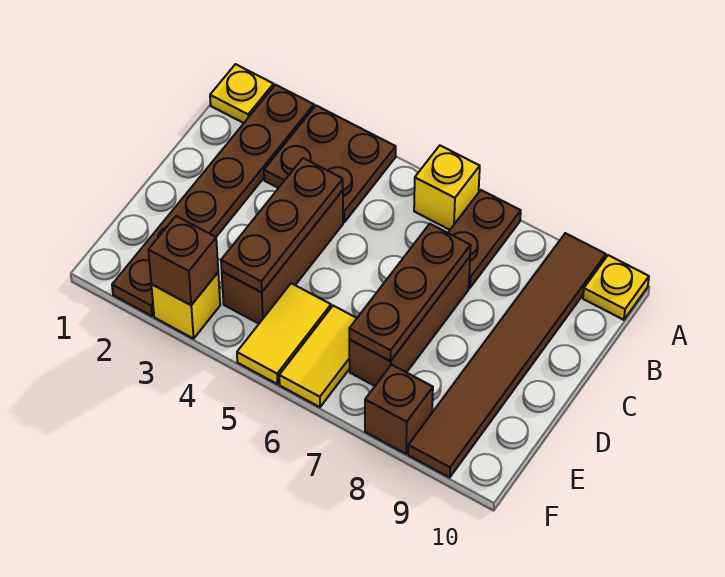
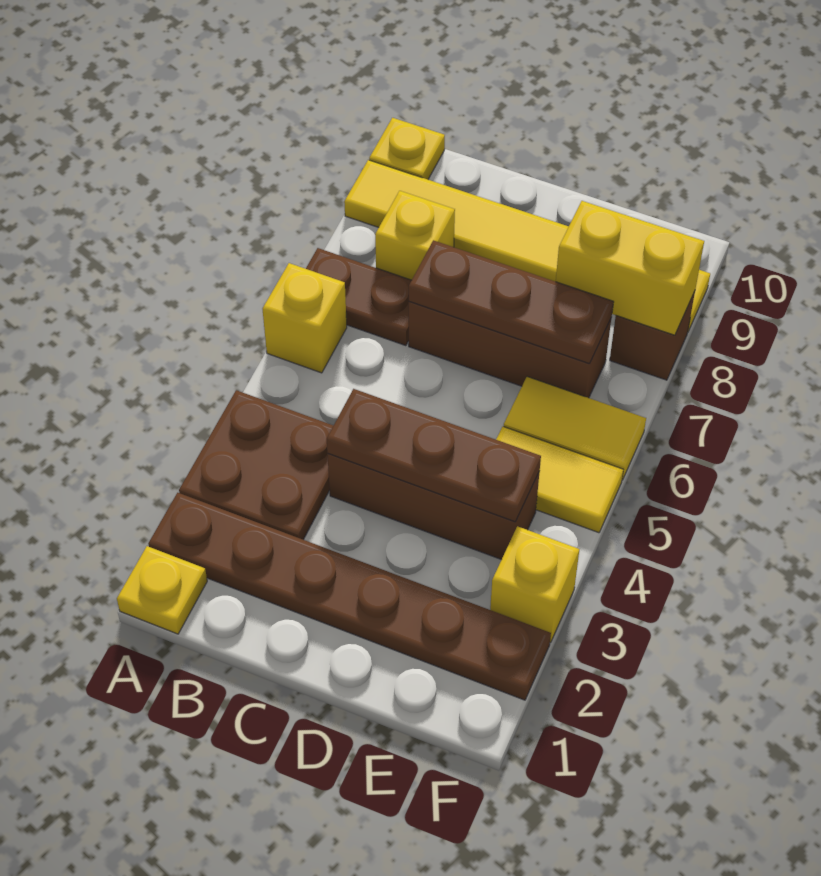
brown tile A9:F9 level 1 -> yellow tile A9:F9 level 1
none -> yellow brick B8 level 1
none -> yellow brick E8:F8 level 2
brown brick F3 level 2 -> none

